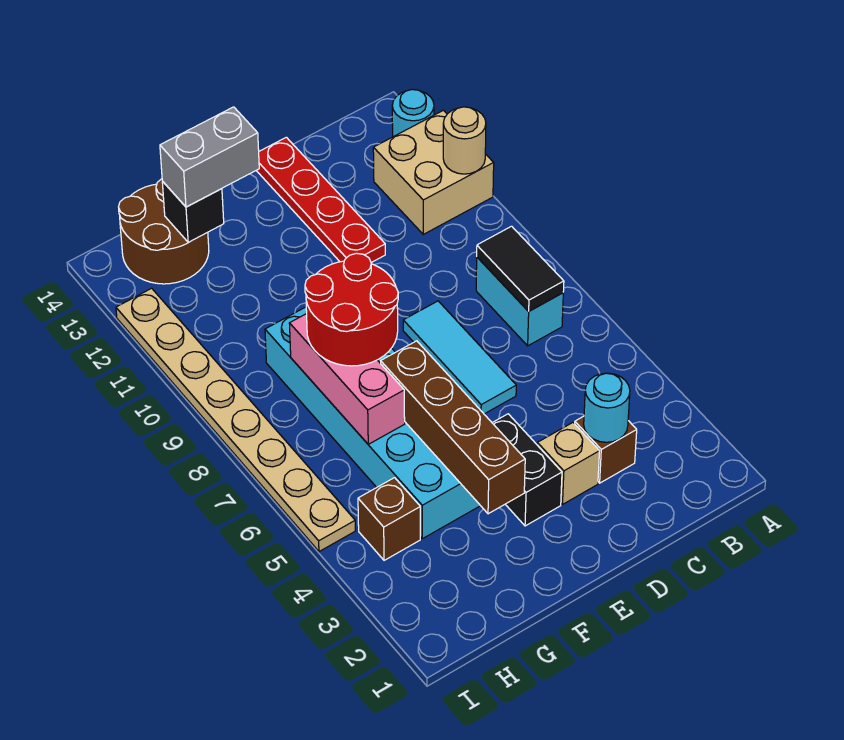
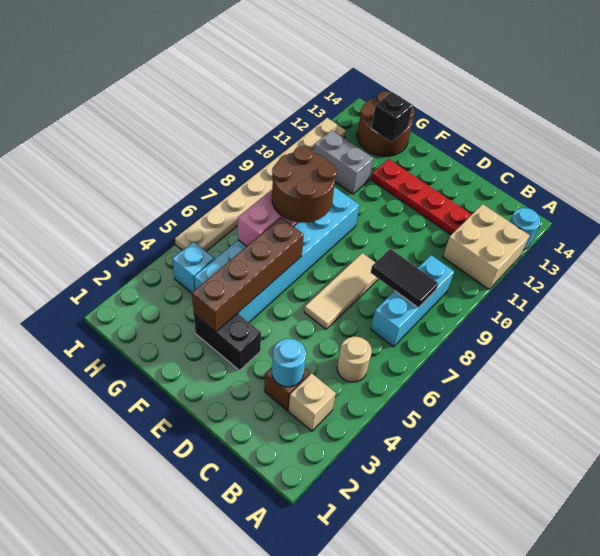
tan round brick A11 level 2 -> tan round brick B5 level 1
cyan brick B7:B8 level 1 -> cyan brick B7:B9 level 1
black tile B7:B8 level 2 -> black tile B8:C8 level 2
tan brick D3 level 1 -> tan brick B3 level 1
cyan tile D6:D8 level 1 -> tan tile D6:D8 level 1
red plate D11:D14 level 1 -> red plate C12:F12 level 1
black brick E3:E4 level 1 -> black brick E3:F3 level 1
red round brick F7:G8 level 3 -> brown round brick F7:G8 level 3
grey brick F13:G13 level 3 -> grey brick G11:H11 level 1
brown brick H4 level 1 -> cyan brick H4 level 1

